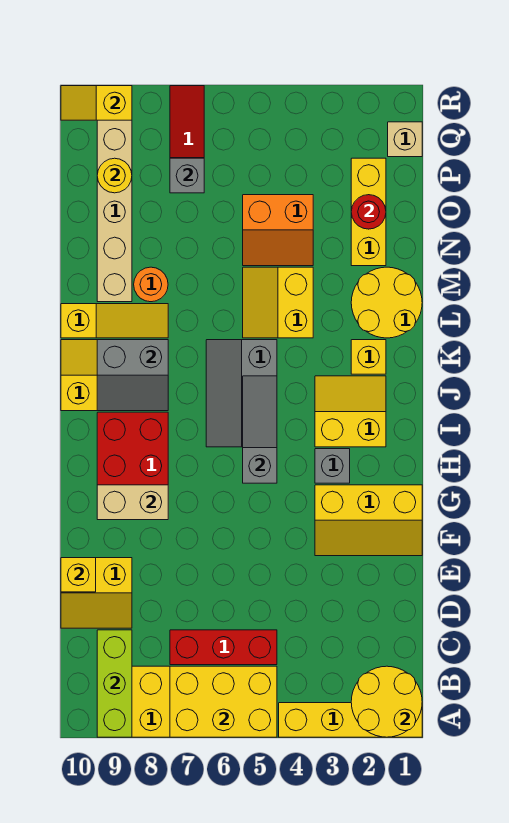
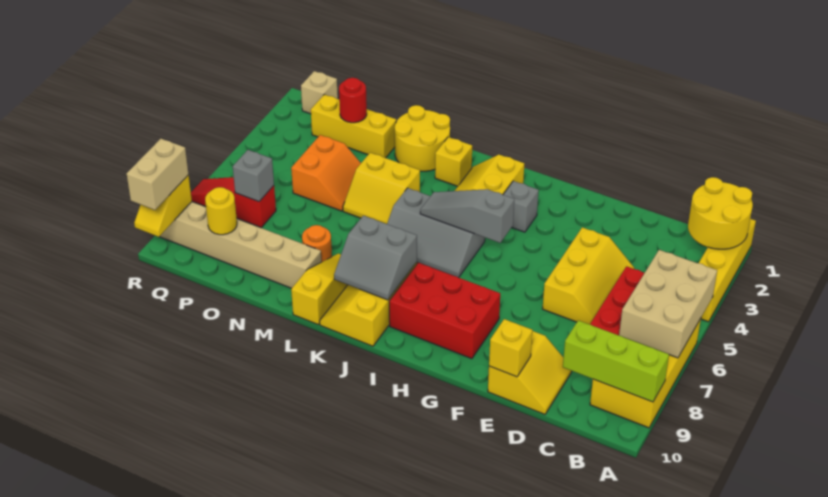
yellow brick A5:B7 level 2 -> tan brick A5:B7 level 2
yellow slope F1:G3 level 1 top G -> yellow slope D4:E6 level 1 top E
tan brick G8:G9 level 2 -> tan brick R9:R10 level 3
grey slope J8:K9 level 2 top K -> grey slope J8:K9 level 2 top 8

